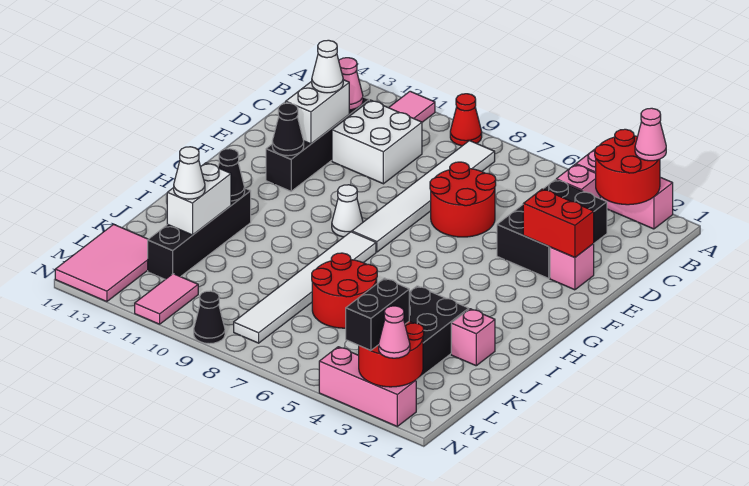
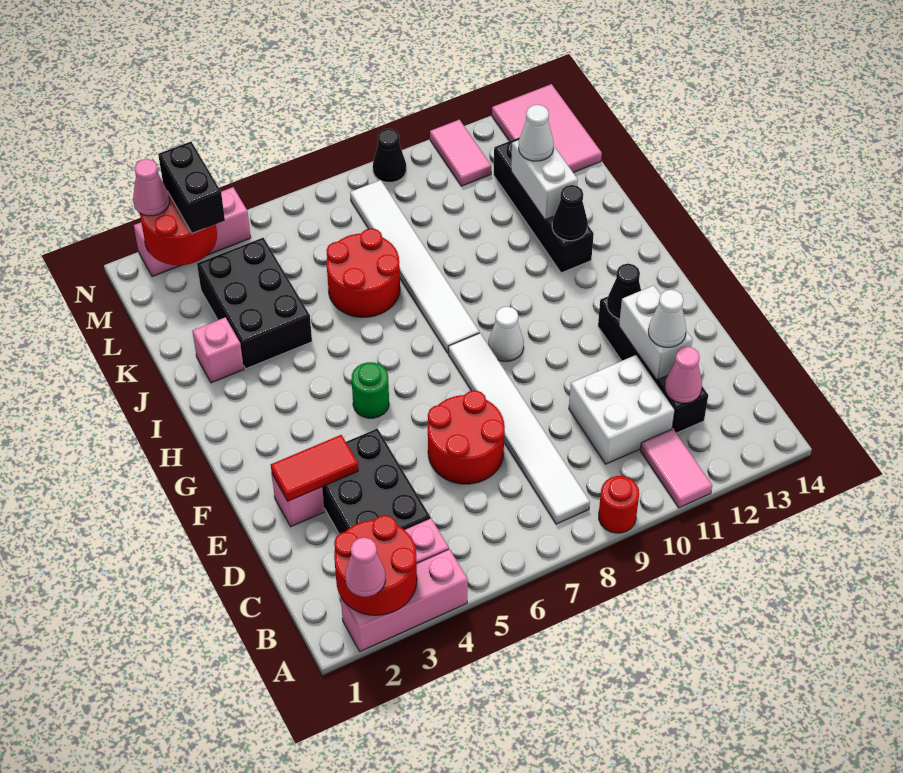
red cone A9 level 1 -> red round brick A9 level 1
red brick E2:E3 level 2 -> red tile E2:E3 level 2
none -> green round brick G5 level 1

